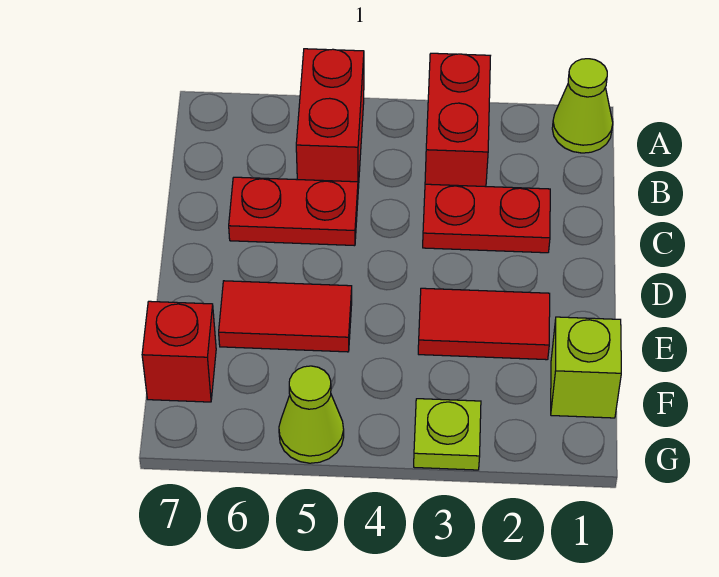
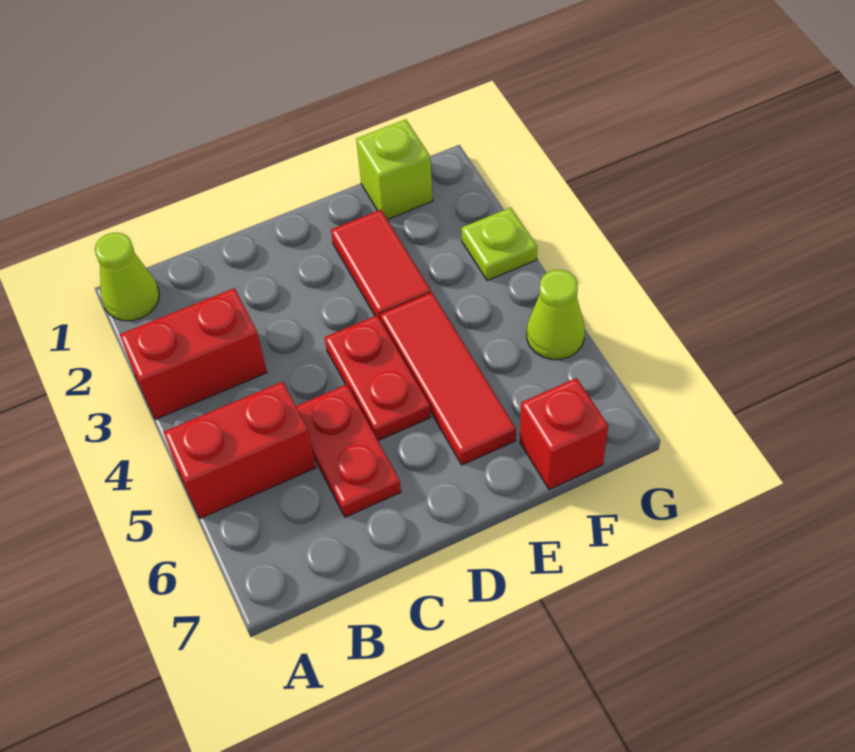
red plate C2:C3 level 1 -> red plate D4:D5 level 1
red tile E5:E6 level 1 -> red tile E4:E6 level 1

